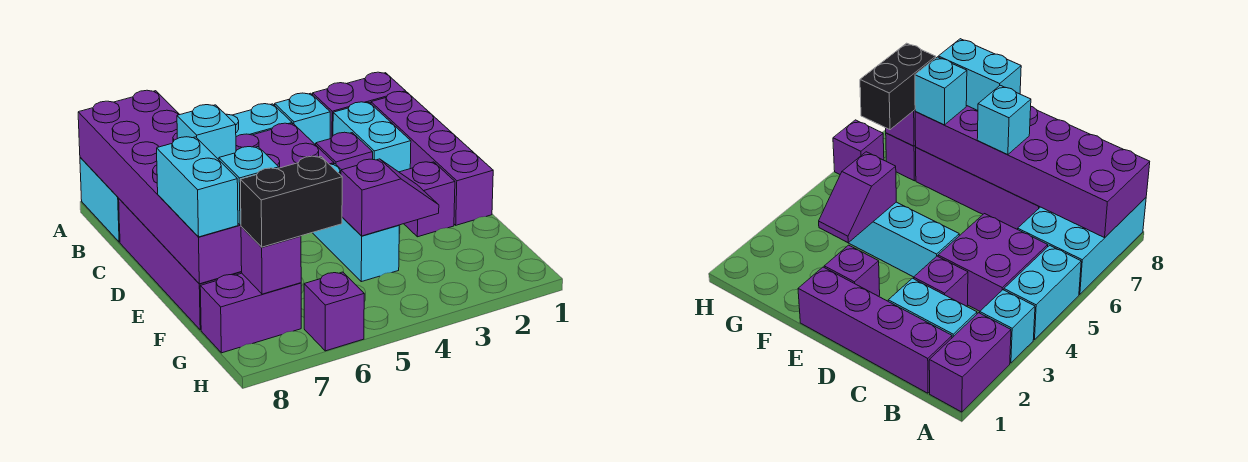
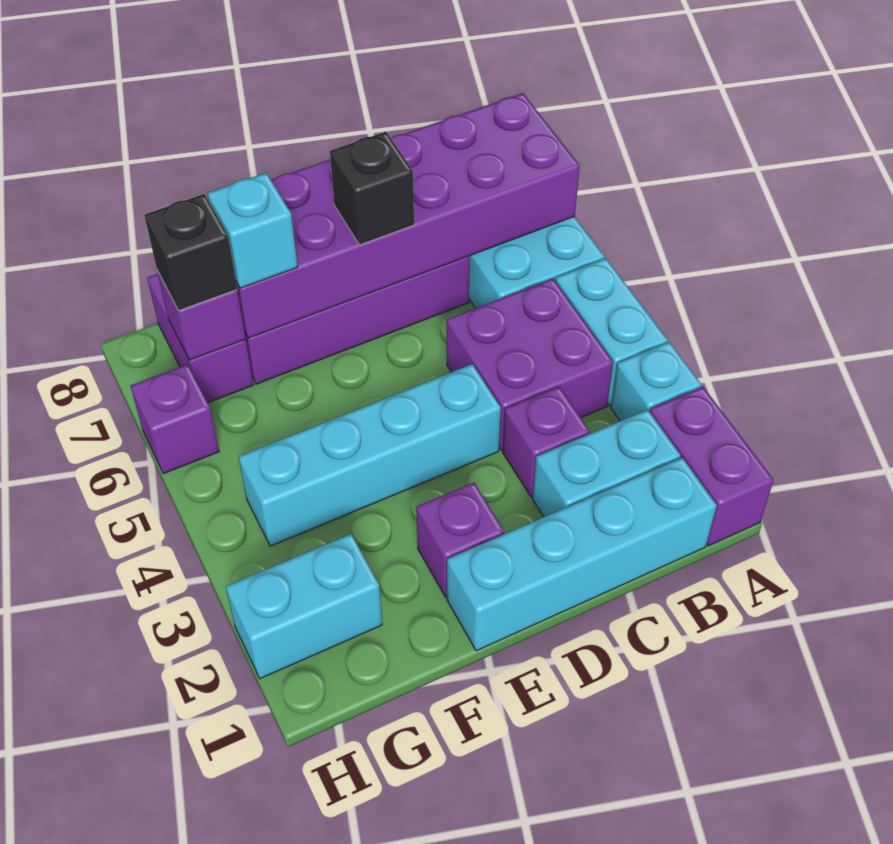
purple brick B1:E1 level 1 -> cyan brick B1:E1 level 1
cyan brick D4:F4 level 1 -> cyan brick D4:G4 level 1
cyan brick D7 level 3 -> black brick D7 level 3
cyan brick E8:F8 level 3 -> cyan brick G2:H2 level 1
purple slope F3:F4 level 2 top 4 -> none
black brick G6:G7 level 3 -> black brick G7 level 3

